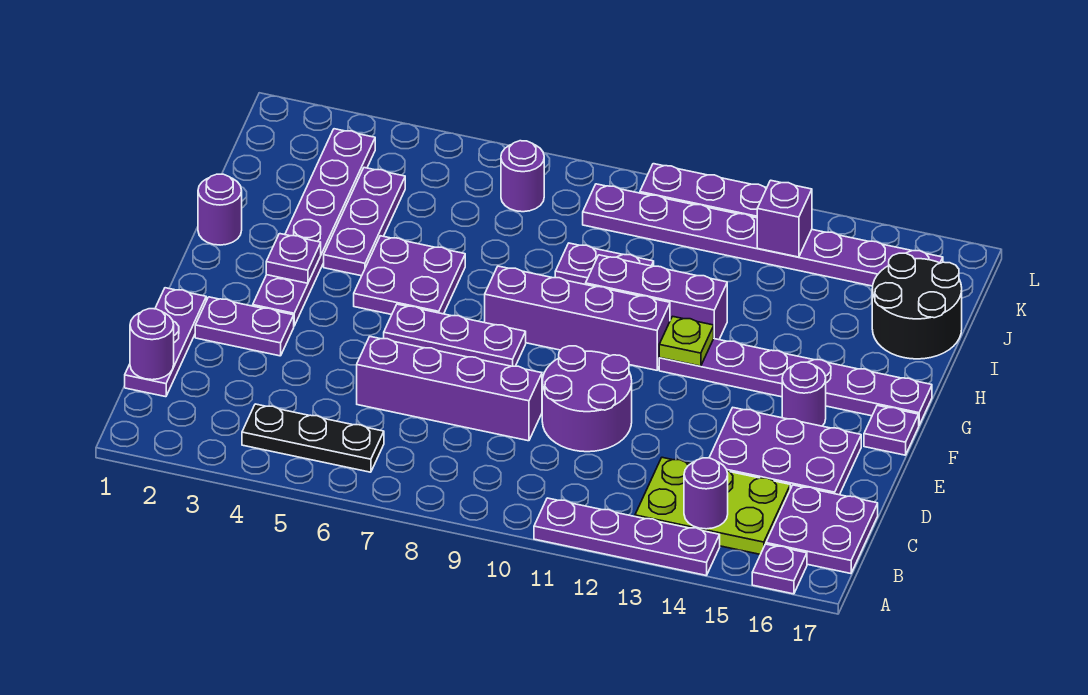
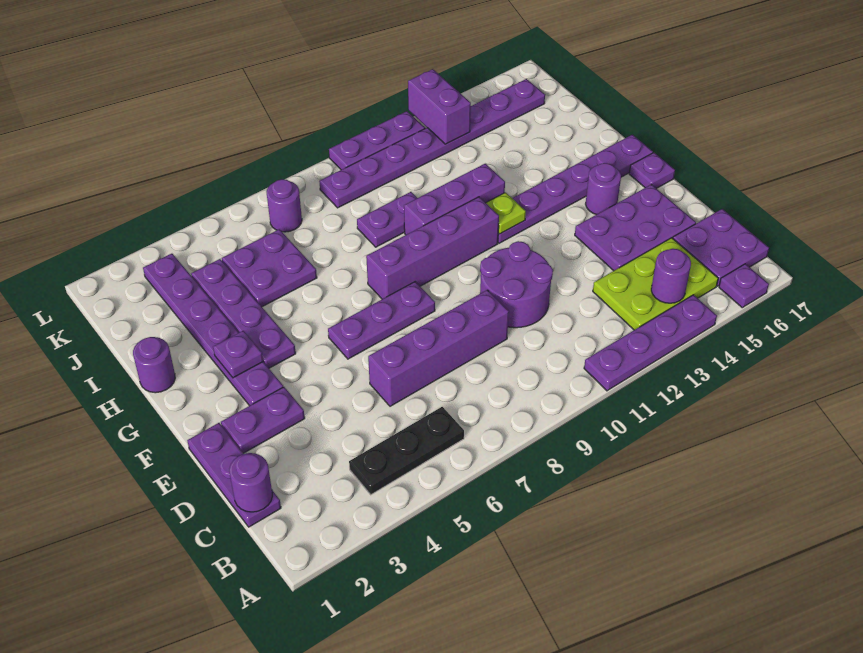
purple plate G5:H6 level 1 -> purple plate I5:J6 level 1
purple plate H4:J4 level 1 -> purple plate G4:J4 level 1
black round brick I16:J17 level 1 -> none
purple brick K13 level 2 -> purple brick K13:L13 level 2

